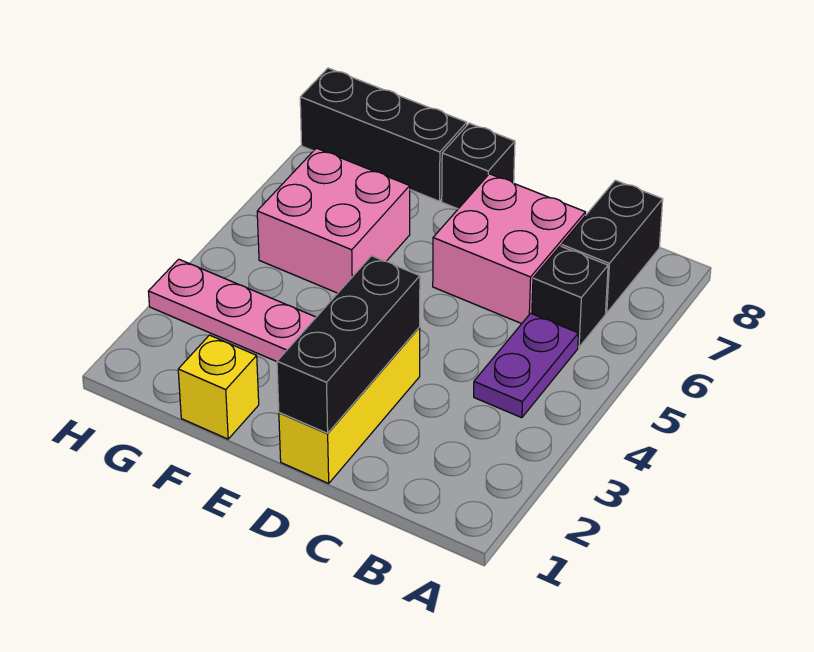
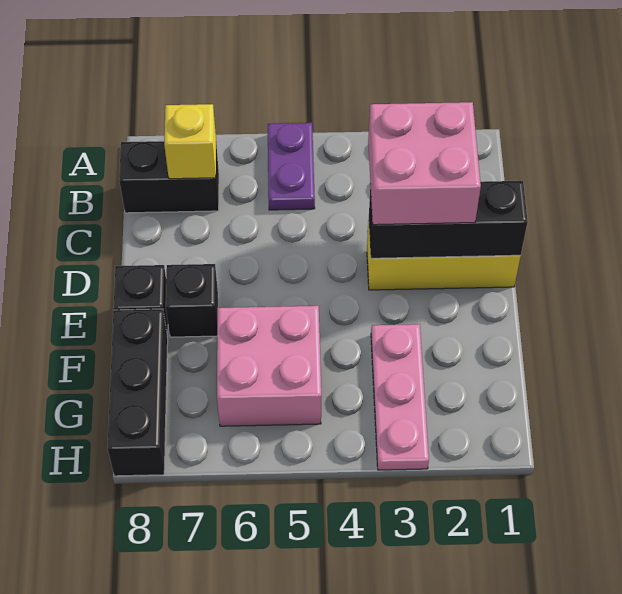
purple plate B4:B5 level 1 -> purple plate A5:B5 level 1
black brick B6 level 1 -> black brick E7 level 1
pink brick C6:D7 level 1 -> pink brick C2:D3 level 3
yellow brick F1 level 1 -> yellow brick B7 level 2

